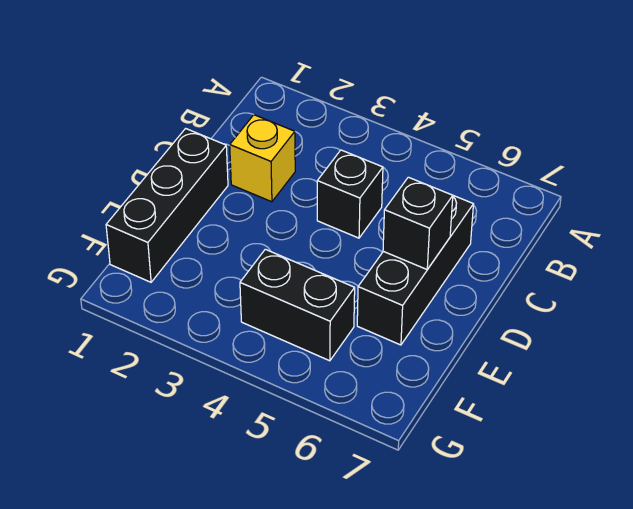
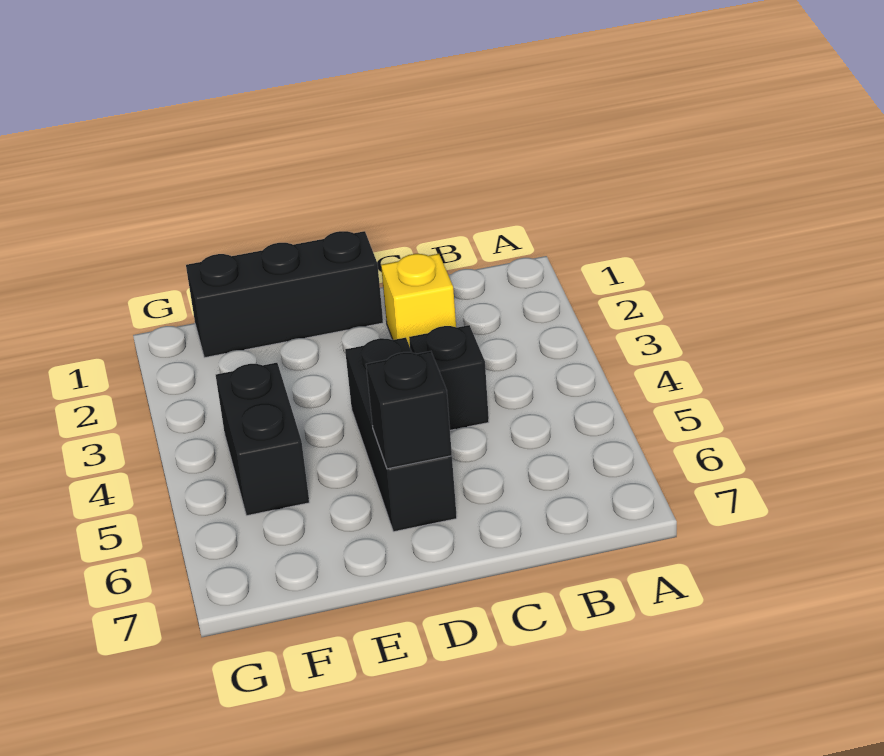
black brick C6:E6 level 1 -> black brick D4:D6 level 1

